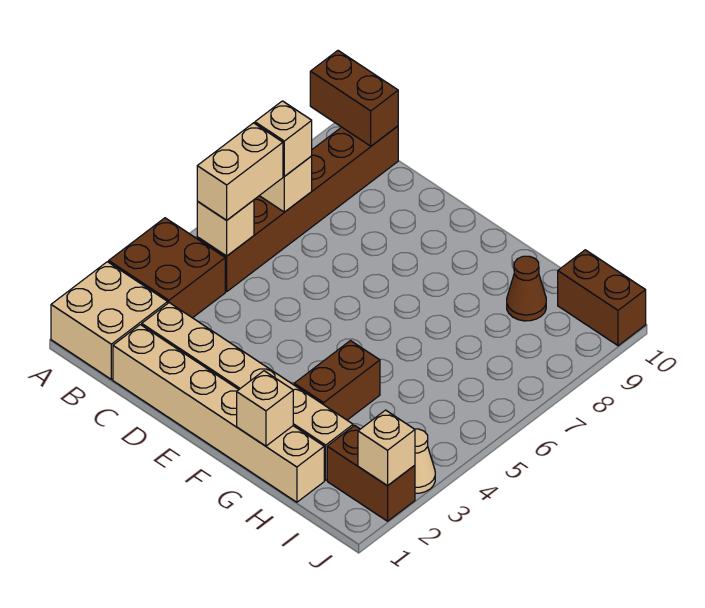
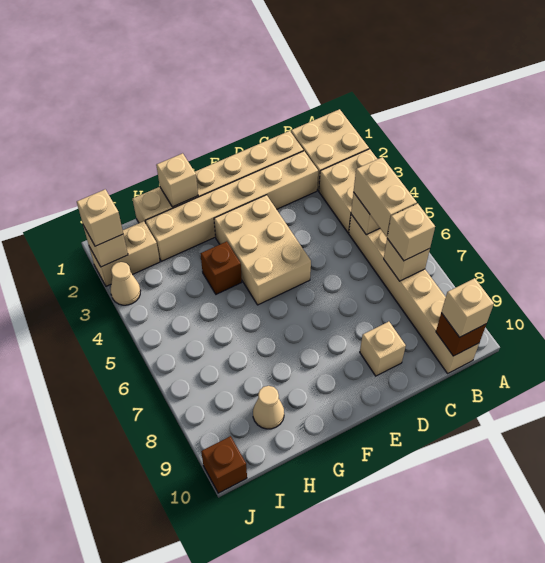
brown brick A3:B4 level 1 -> tan brick A3:B4 level 1
brown brick A10:B10 level 2 -> brown brick B10 level 2
brown brick B5:B10 level 1 -> tan brick B5:B10 level 1
none -> tan brick B10 level 3
none -> tan brick D9 level 1
none -> tan brick E3:F5 level 1
brown brick G3:G4 level 1 -> brown brick G4 level 1
brown cone H9 level 1 -> tan cone H9 level 1
brown brick I2:J2 level 1 -> tan brick I2:J2 level 1
brown brick I10:J10 level 1 -> brown brick J10 level 1
none -> tan brick J2 level 3

